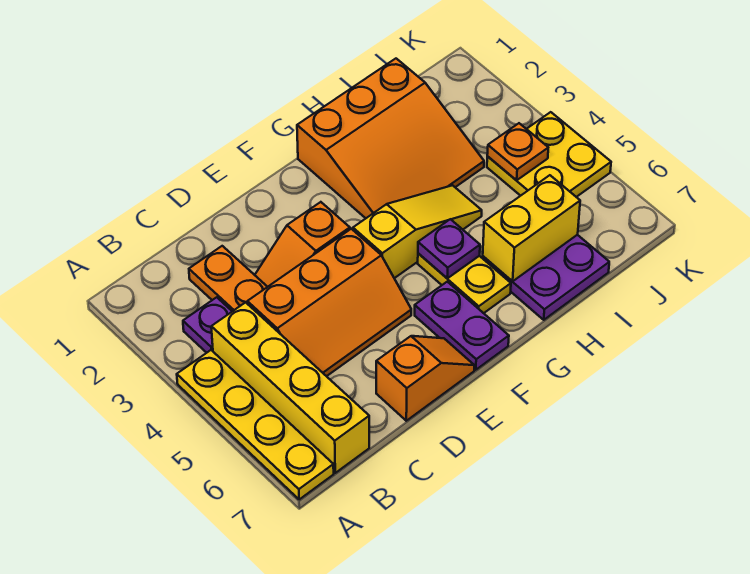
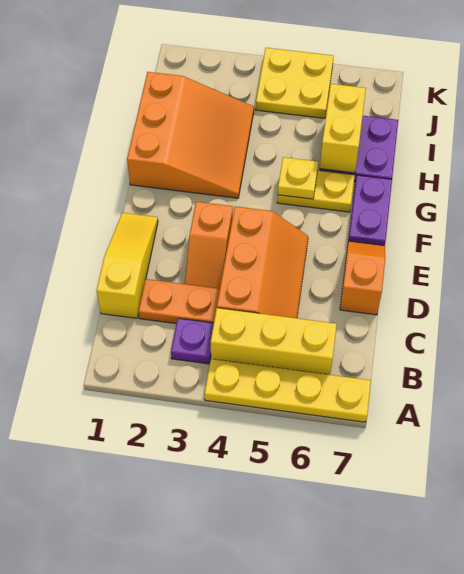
yellow brick B4:B7 level 1 -> yellow brick B4:B6 level 1
yellow slope F4:H4 level 1 top F -> yellow slope C1:E1 level 1 top C
purple plate F6:F7 level 1 -> purple plate F7:G7 level 1
purple plate G5 level 2 -> yellow plate G5 level 2
orange plate J4 level 2 -> none

